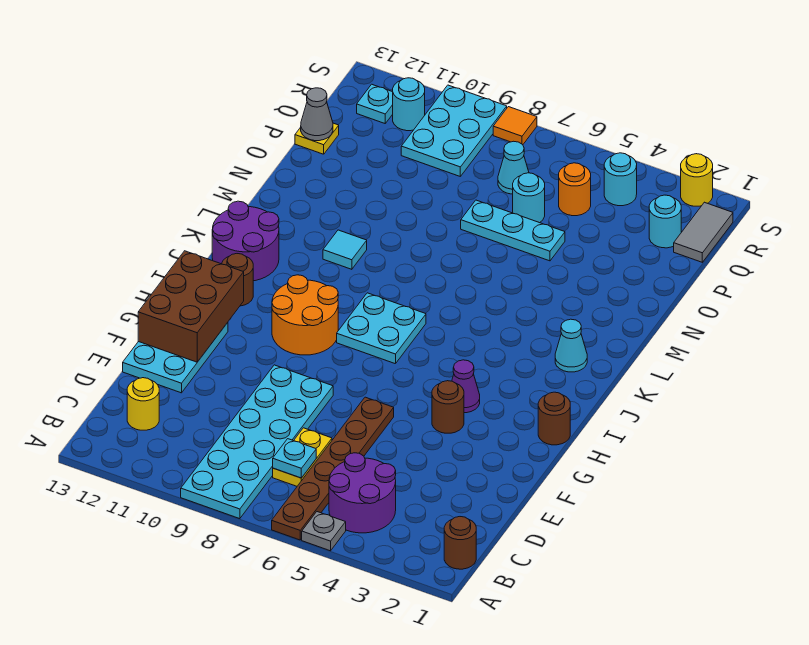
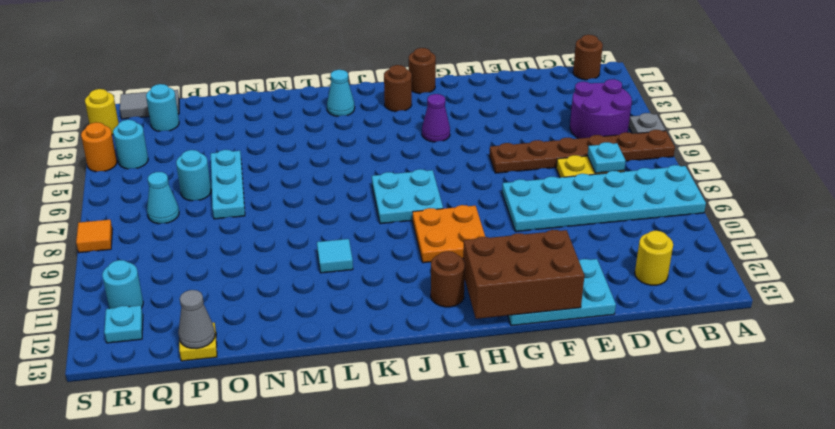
brown round brick G4 level 1 -> brown round brick I2 level 1
orange round brick H9:I10 level 1 -> orange plate H9:I10 level 1
purple round brick J12:K13 level 1 -> none
orange round brick Q5 level 1 -> orange round brick S4 level 1
cyan plate Q9:S10 level 1 -> none

